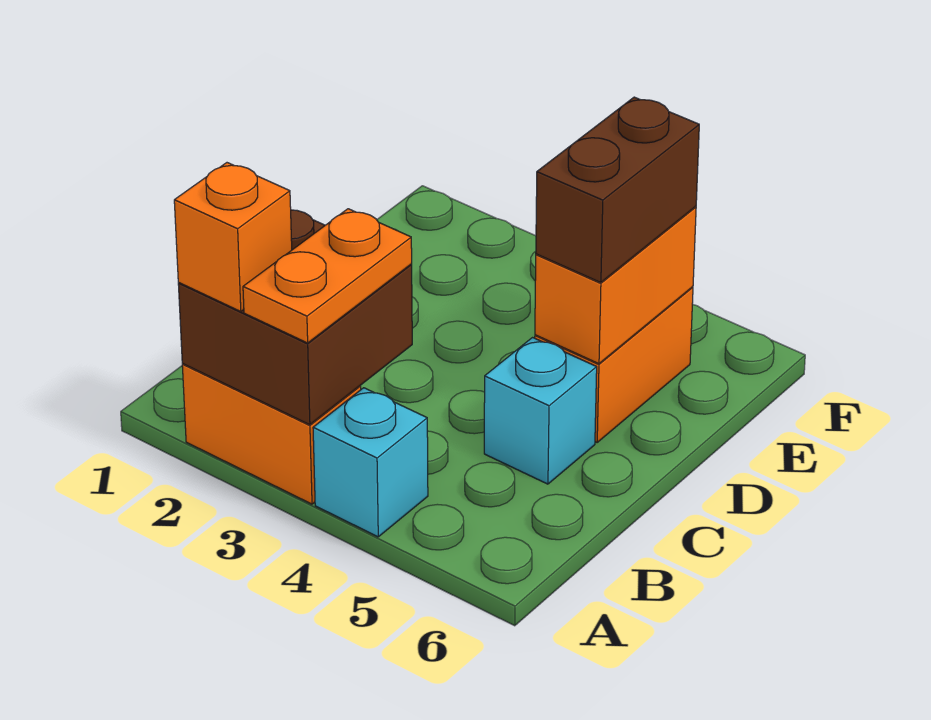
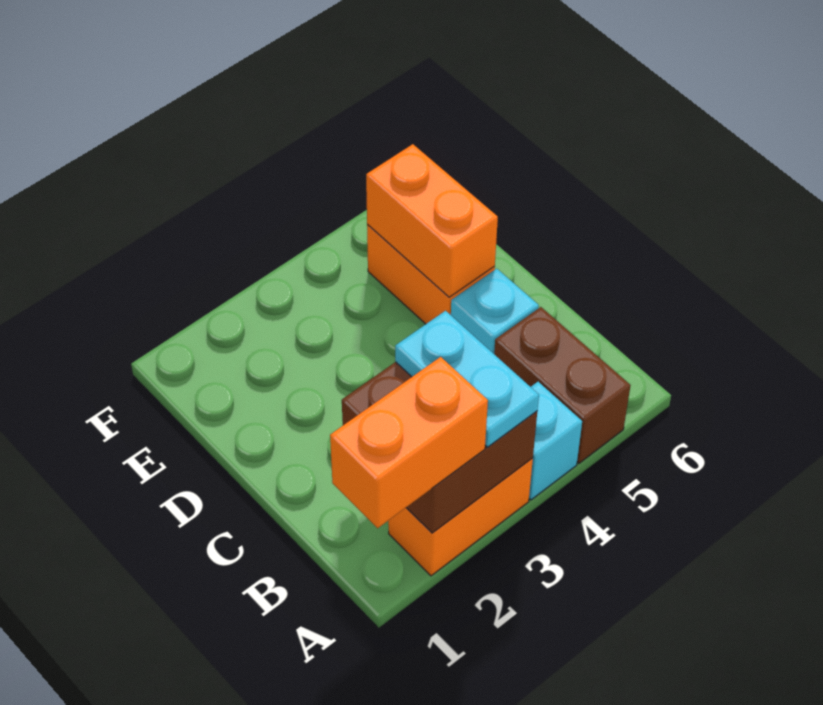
orange brick A2 level 3 -> orange brick A1:A2 level 3
orange plate A3:B3 level 3 -> cyan plate A3:B3 level 3
brown brick D5:E5 level 3 -> brown brick A5:B5 level 1

